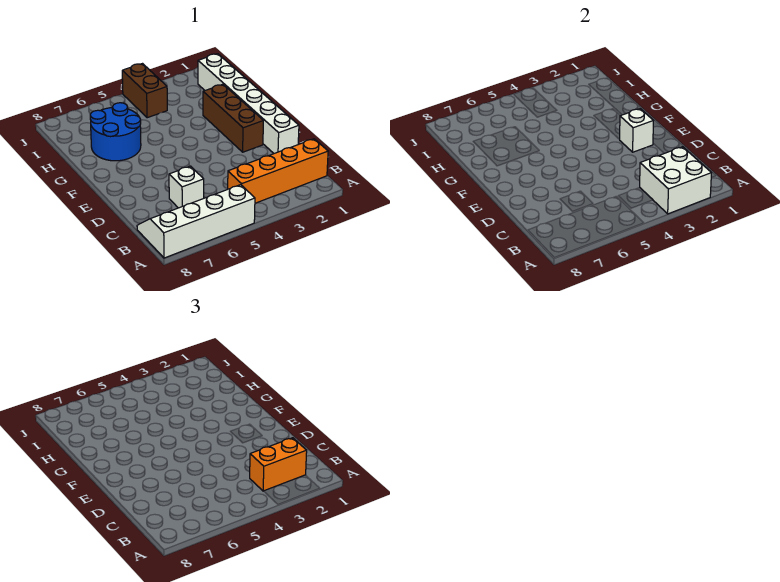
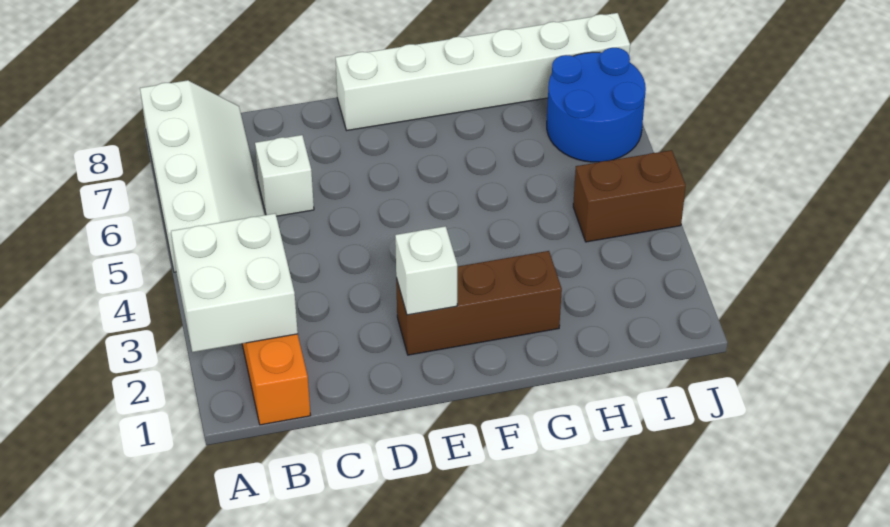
orange brick B2:B3 level 3 -> none
white brick D1:I1 level 1 -> white brick E8:J8 level 1
blue round brick G6:H7 level 1 -> blue round brick I6:J7 level 1

